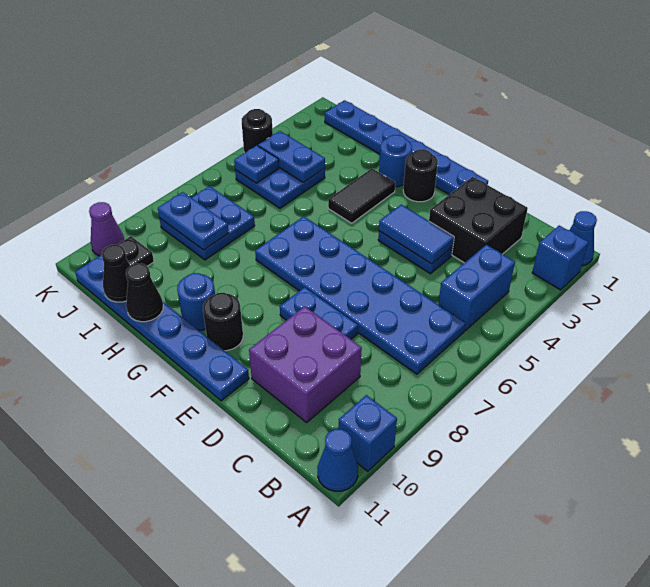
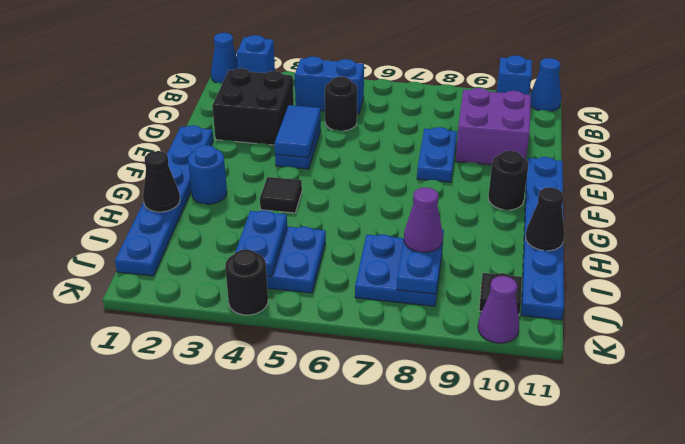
blue plate B6:G7 level 1 -> none
black round brick F2 level 1 -> black round brick C5 level 1
black tile G3:G4 level 1 -> black tile G4 level 1
blue round brick G10 level 1 -> none
none -> purple cone I8 level 3
black cone I11 level 2 -> black cone H1 level 2
blue plate J5 level 2 -> none

